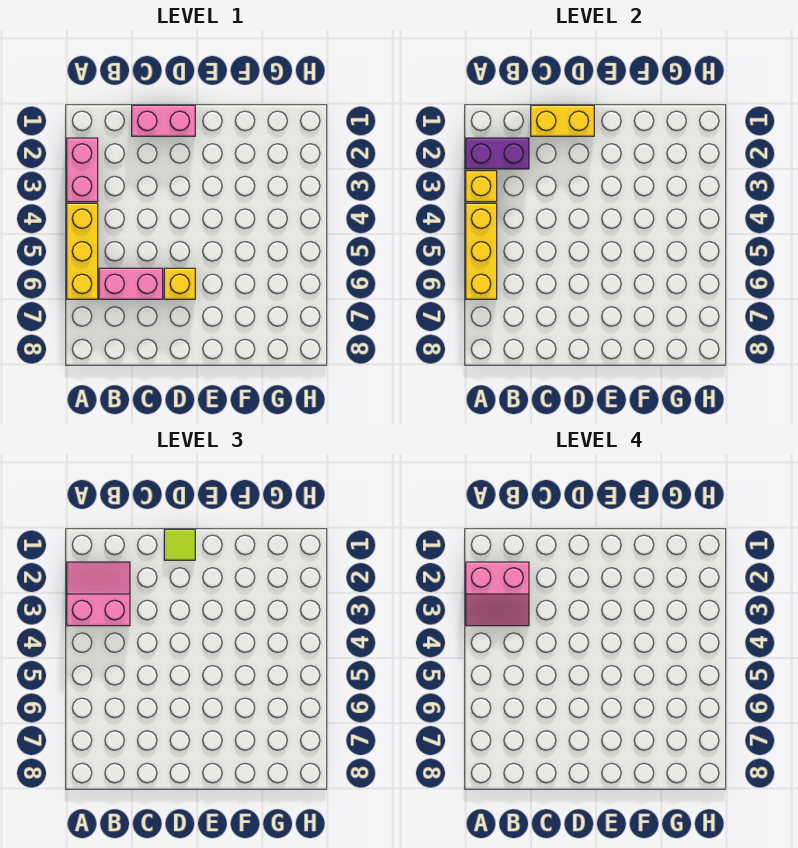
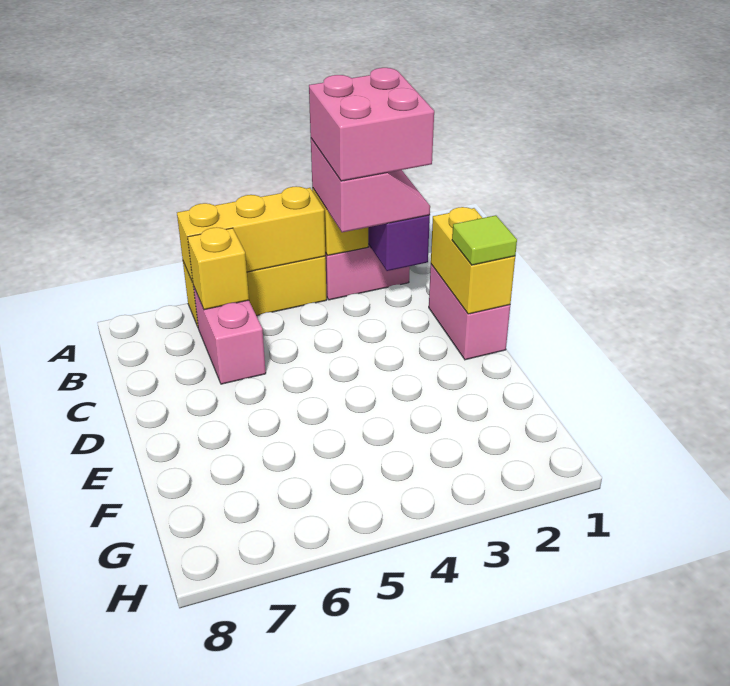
pink slope A2:B3 level 4 top 2 -> pink brick A2:B3 level 4
yellow brick D6 level 1 -> yellow brick B6 level 2

